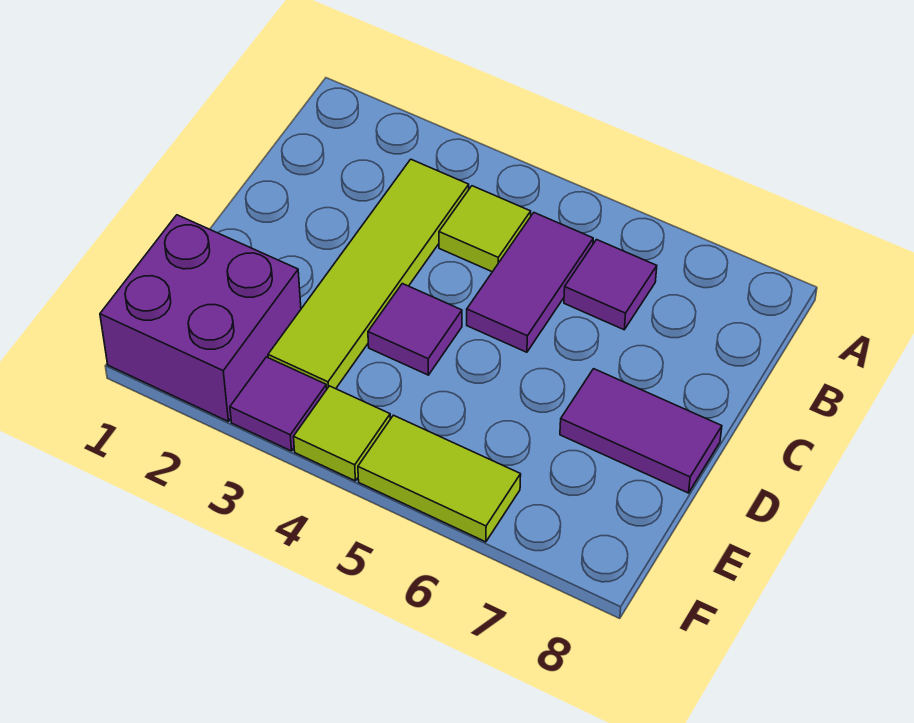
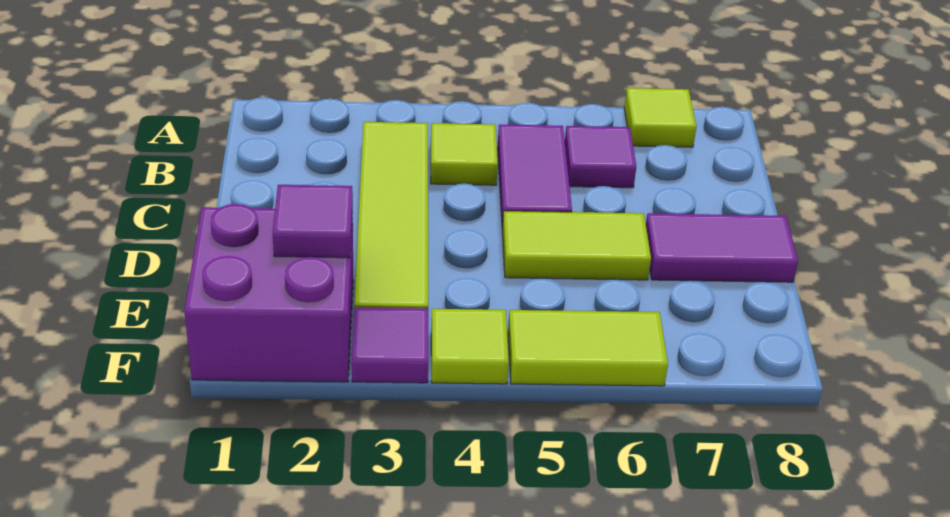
none -> lime tile A7 level 1
purple tile D4 level 1 -> purple tile E2 level 2
none -> lime tile D5:D6 level 1

